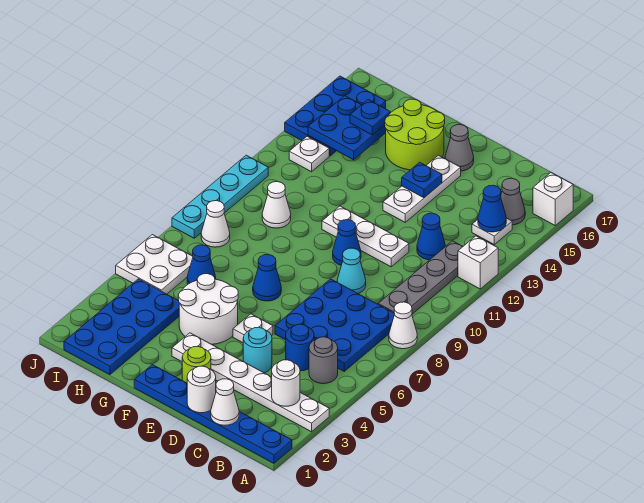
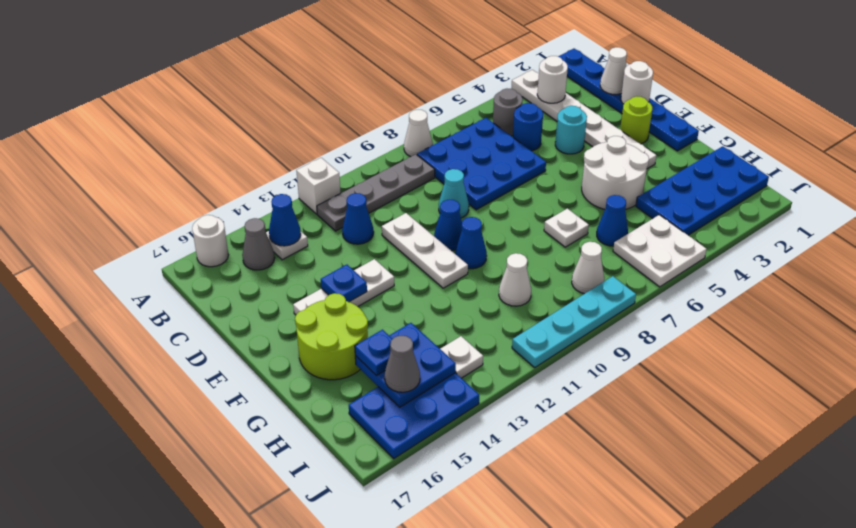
white brick A16 level 1 -> white round brick A16 level 1
white plate E5 level 1 -> white plate G7 level 1
grey cone E16 level 1 -> grey cone I15 level 3
blue cone F7 level 1 -> blue cone F10 level 1

